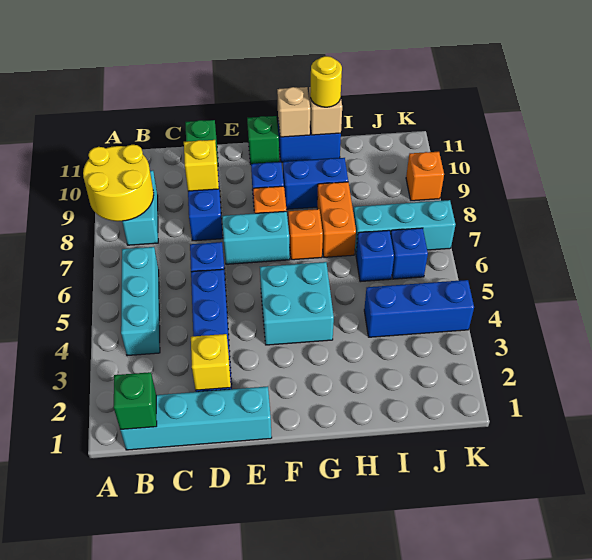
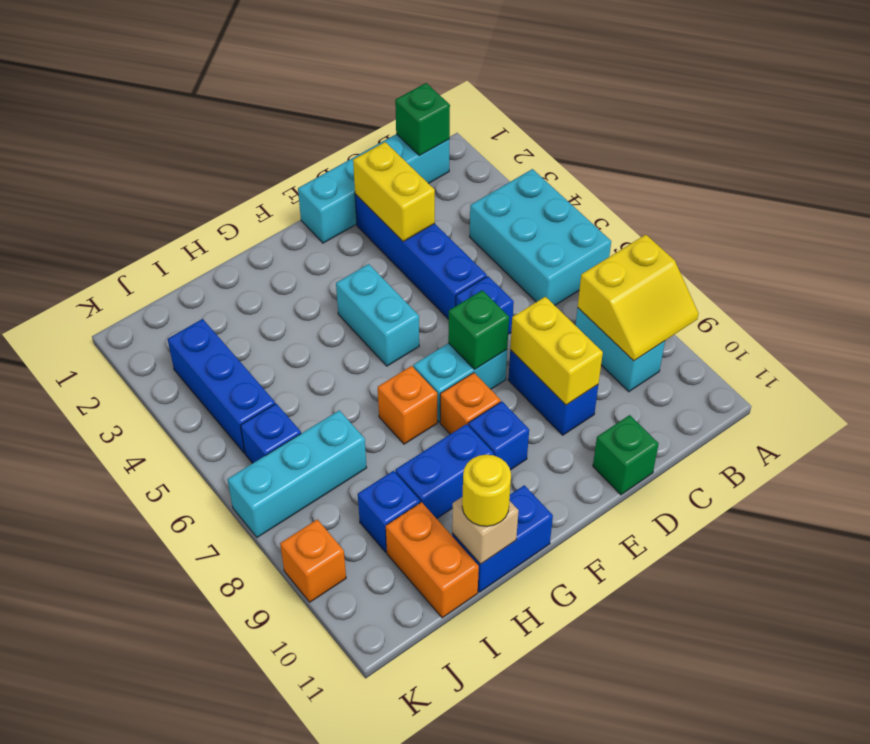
yellow round brick A8:B9 level 2 -> yellow slope A8:B9 level 2 top 8
cyan brick B4:B6 level 1 -> cyan brick A4:B6 level 1
yellow brick D2 level 2 -> yellow brick D2:D3 level 2
yellow brick D9 level 2 -> yellow brick D8:D9 level 2
cyan brick F4:G5 level 1 -> cyan brick F4:F5 level 1
green brick F11 level 1 -> green brick E7 level 2
tan brick G11 level 2 -> none
orange brick H7:H8 level 1 -> orange brick I10:I11 level 1
blue brick I4:K4 level 1 -> blue brick J3:J5 level 1
blue brick I6 level 1 -> blue brick I9 level 1

